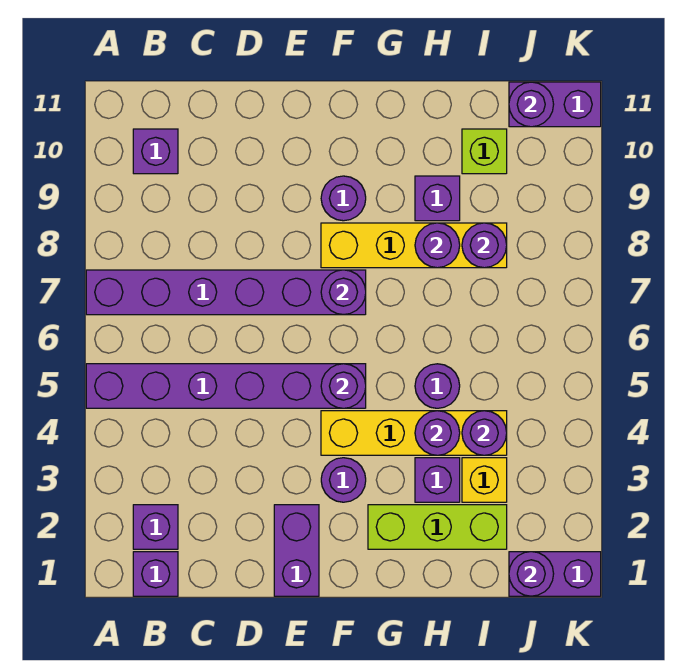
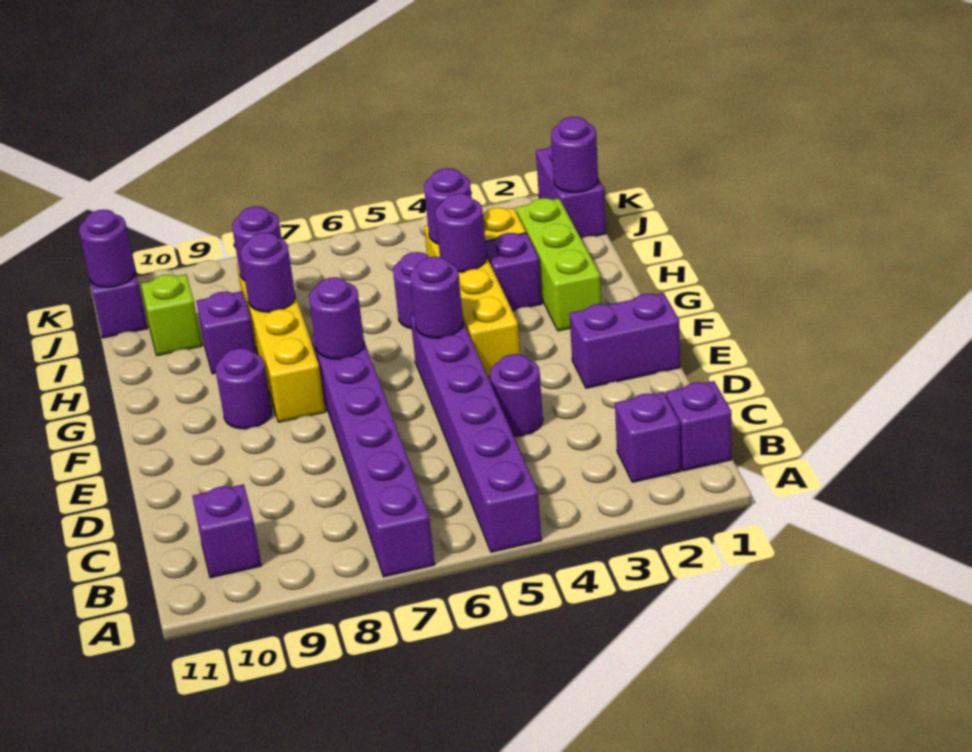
purple round brick F3 level 1 -> purple round brick D4 level 1

